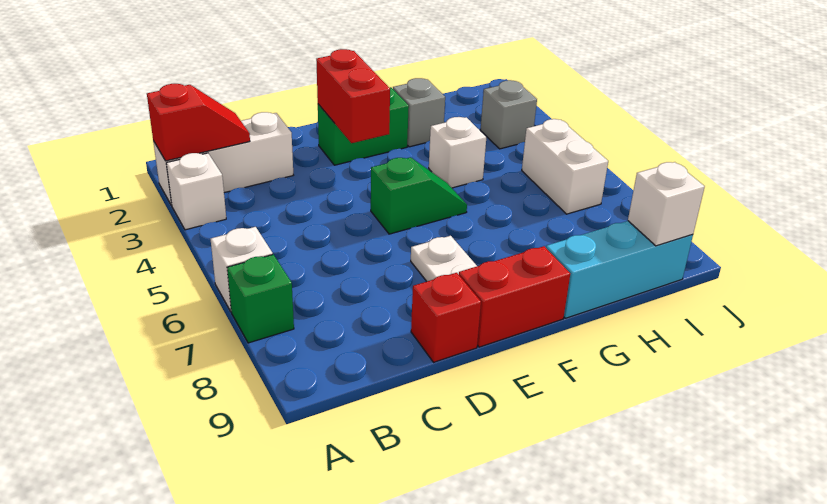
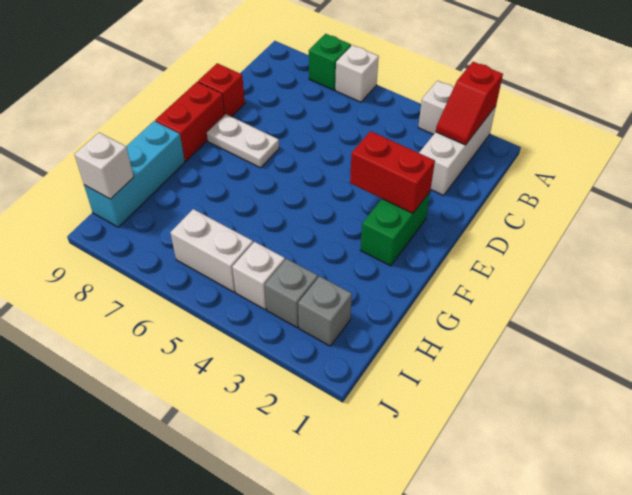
green slope E5:F5 level 1 top E -> none
grey brick G2 level 1 -> grey brick I2 level 1
white brick G4 level 1 -> white brick I4 level 1

